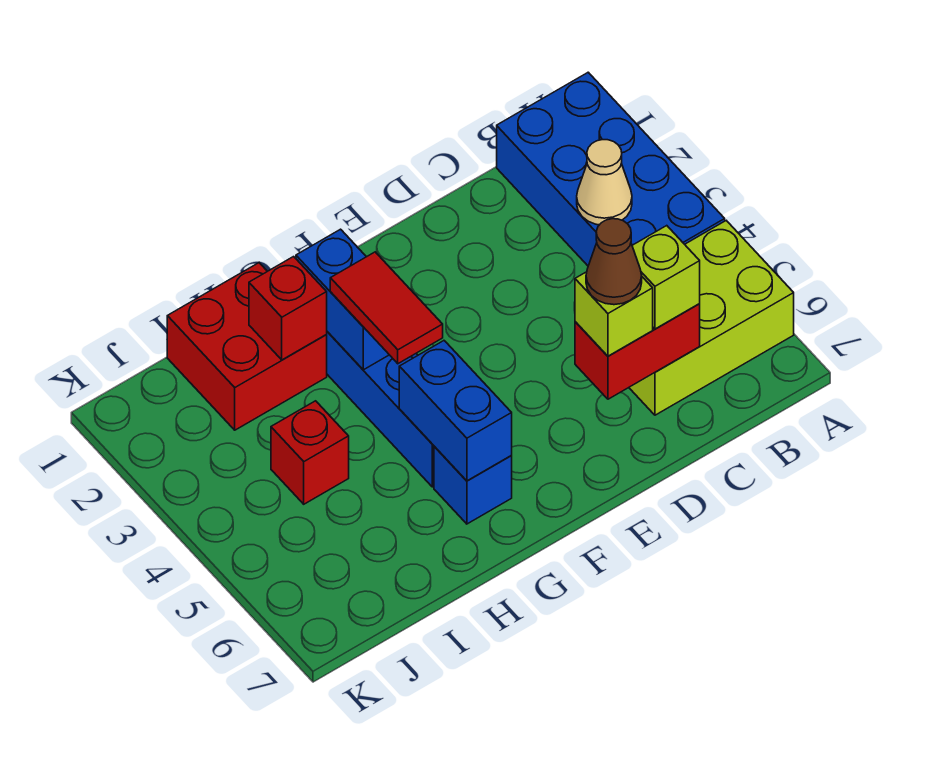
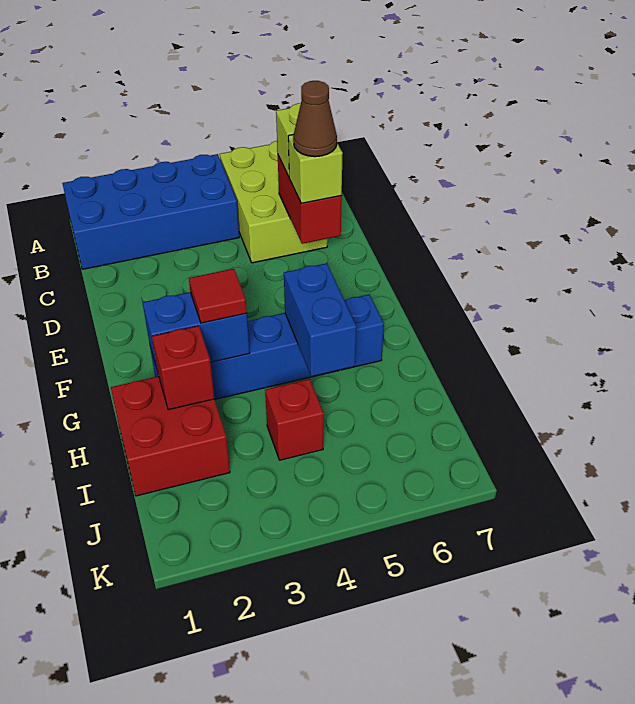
tan cone B3 level 2 -> none
red tile G3:G4 level 3 -> red tile G3 level 3
blue brick G5:G6 level 2 -> blue brick G5:H5 level 2

